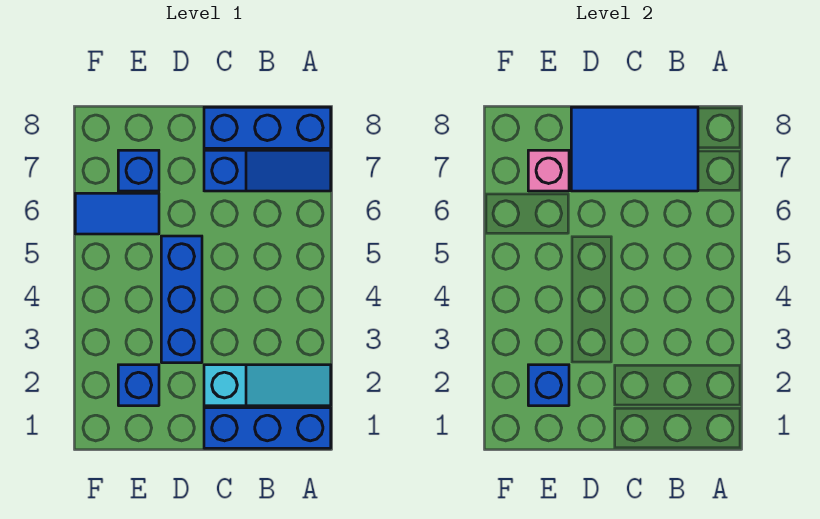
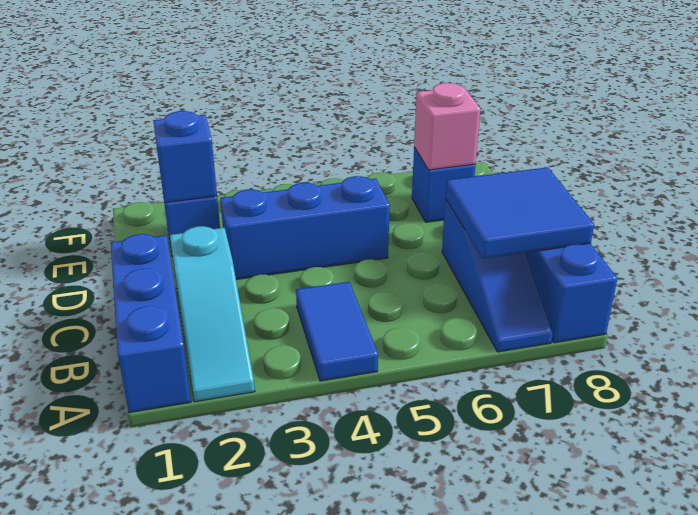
blue tile B7:D8 level 2 -> blue tile B7:C8 level 2
blue tile E6:F6 level 1 -> blue tile A4:B4 level 1

